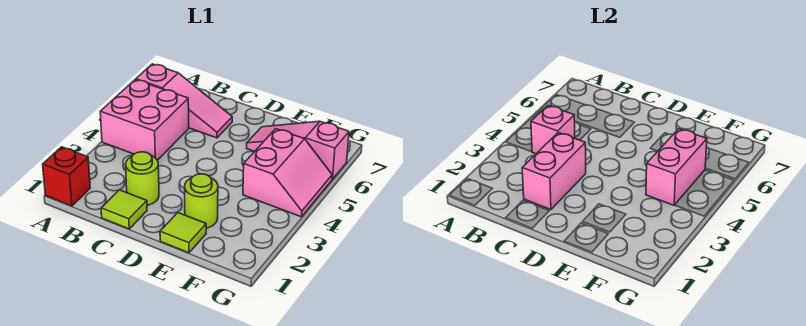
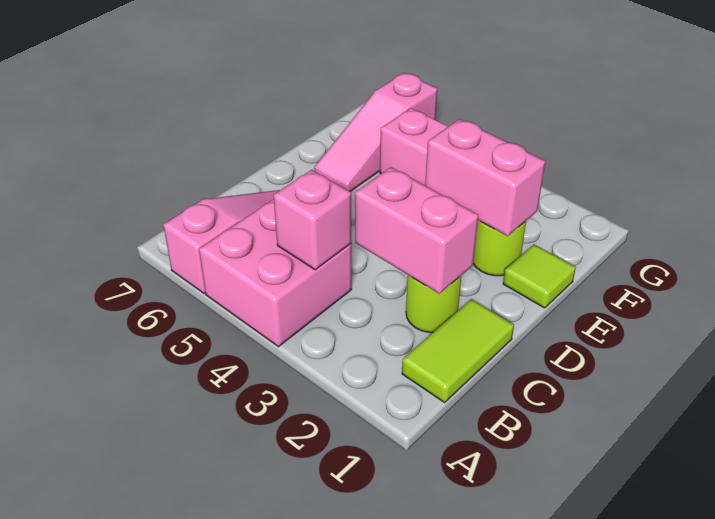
red brick A1 level 1 -> none
lime tile C1 level 1 -> lime tile B1:C1 level 1
pink brick F4:F5 level 2 -> pink brick E2:E3 level 2

